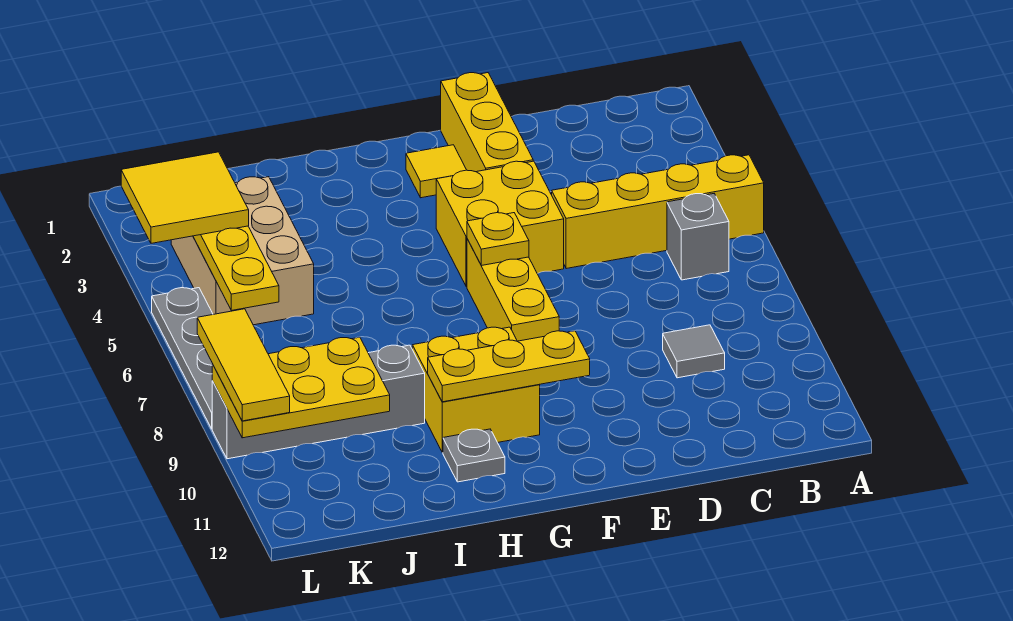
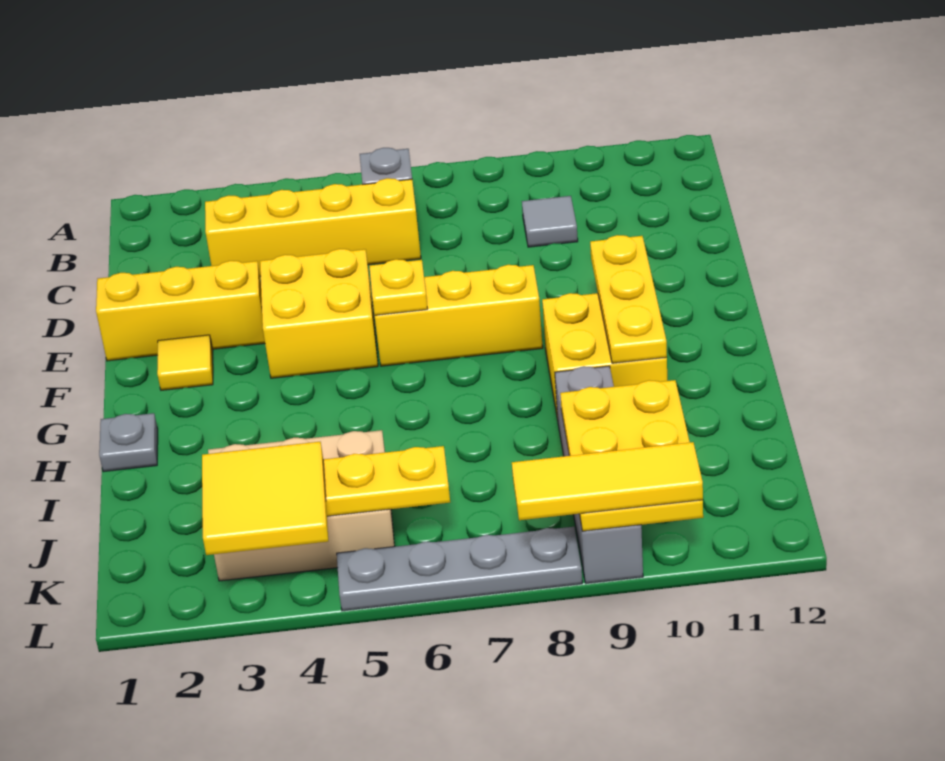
yellow brick A5:D5 level 1 -> yellow brick C3:C6 level 1
grey plate H11 level 1 -> grey plate H1 level 1

